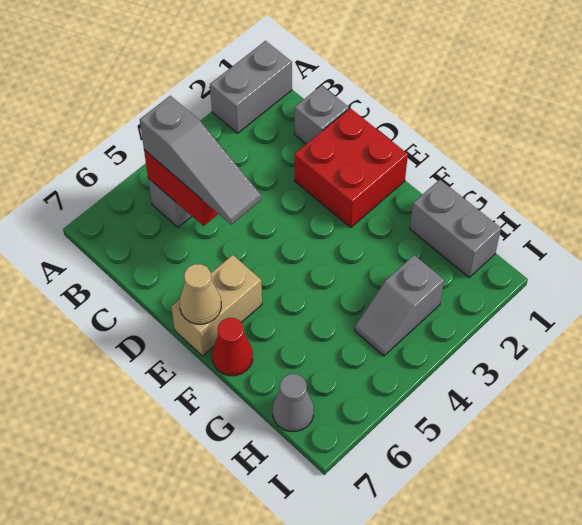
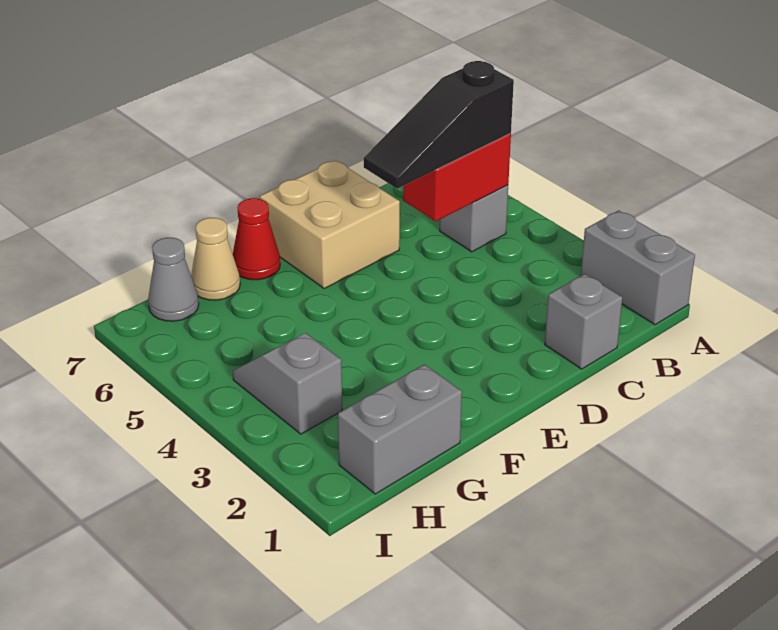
grey slope B5:D5 level 3 top B -> black slope B5:D5 level 3 top B
red brick D1:E2 level 1 -> none
tan brick E6:E7 level 1 -> tan brick D6:E7 level 1
tan cone E7 level 2 -> tan cone G7 level 1

